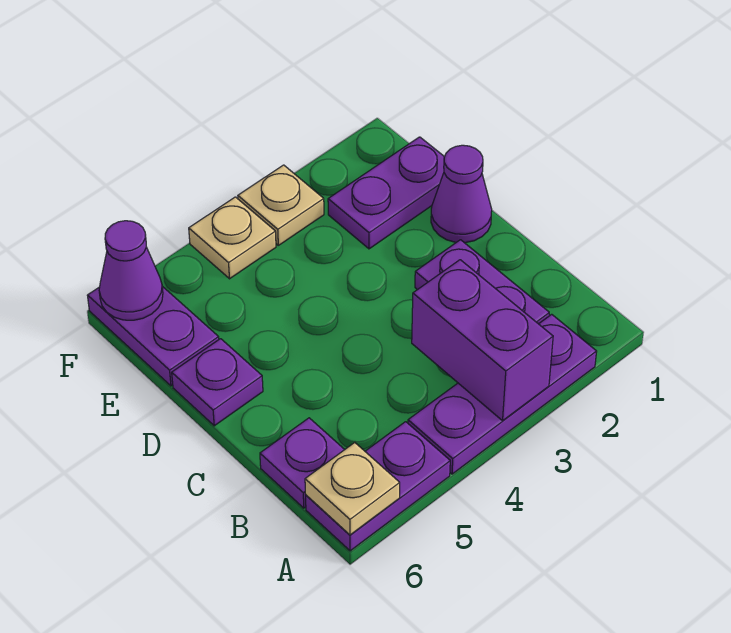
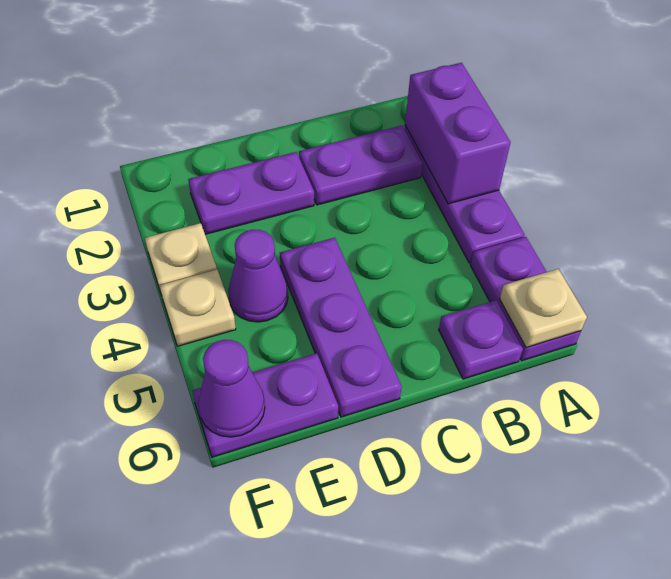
purple brick A3:B3 level 2 -> purple brick A2:A3 level 2
purple cone D1 level 1 -> purple cone E4 level 1
purple plate D6 level 1 -> purple plate D4:D6 level 1
purple plate E1:E2 level 1 -> purple plate D2:E2 level 1

